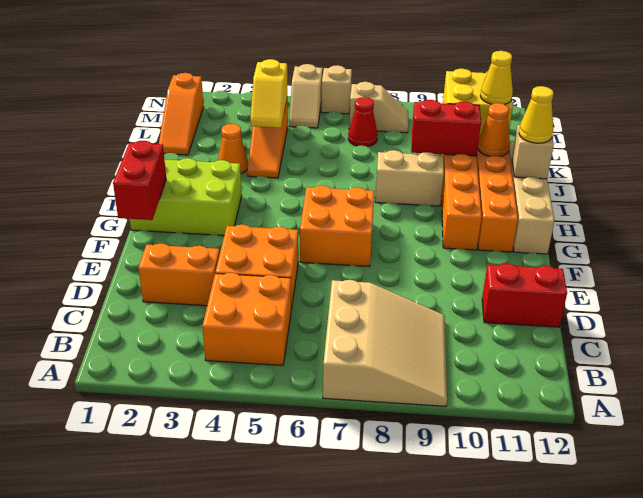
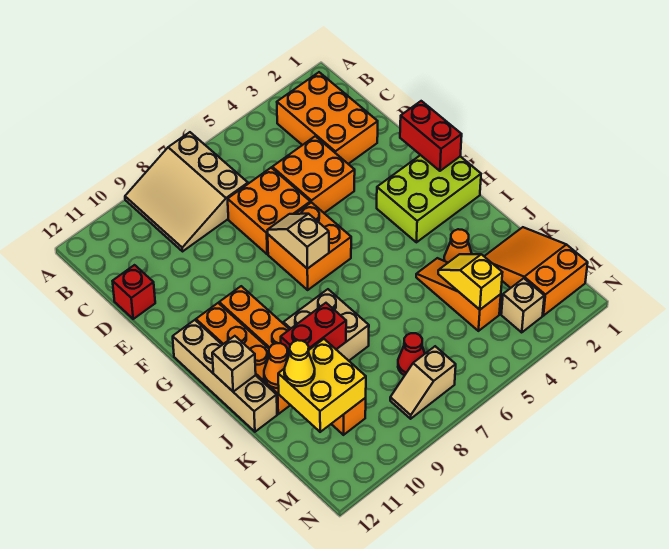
orange brick B4:C5 level 1 -> orange brick D6:E7 level 1
orange brick D2:D3 level 1 -> orange brick B2:D3 level 1
red brick D11:D12 level 1 -> red brick D12 level 1
tan brick I8:I9 level 1 -> tan brick I8:J9 level 1
yellow cone I12 level 3 -> none
orange slope K1:M1 level 1 top M -> orange slope K1:M2 level 1 top M
tan slope M5:N5 level 1 top N -> tan slope F7:G7 level 2 top G
tan brick N6 level 1 -> tan brick M3 level 1

